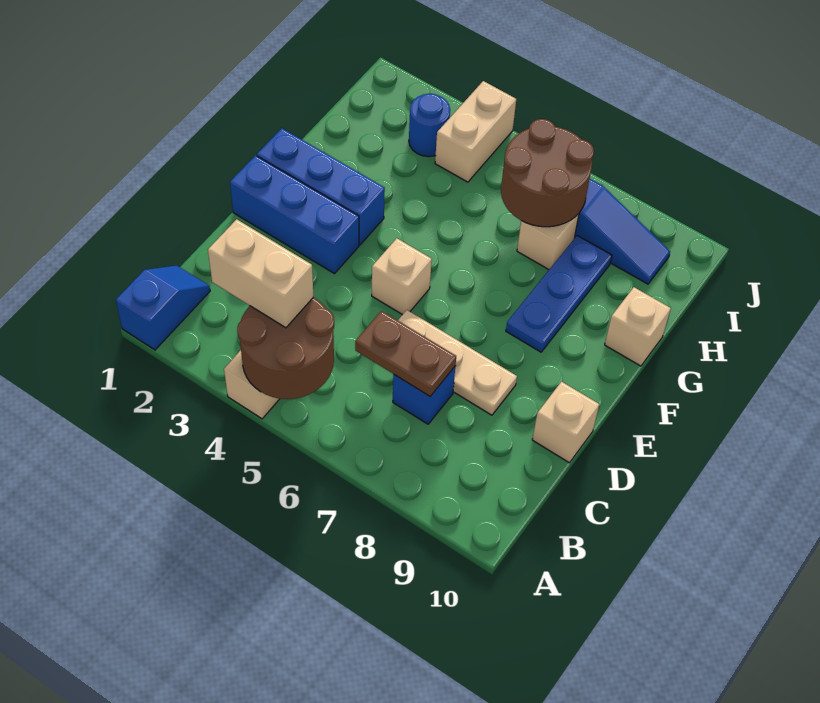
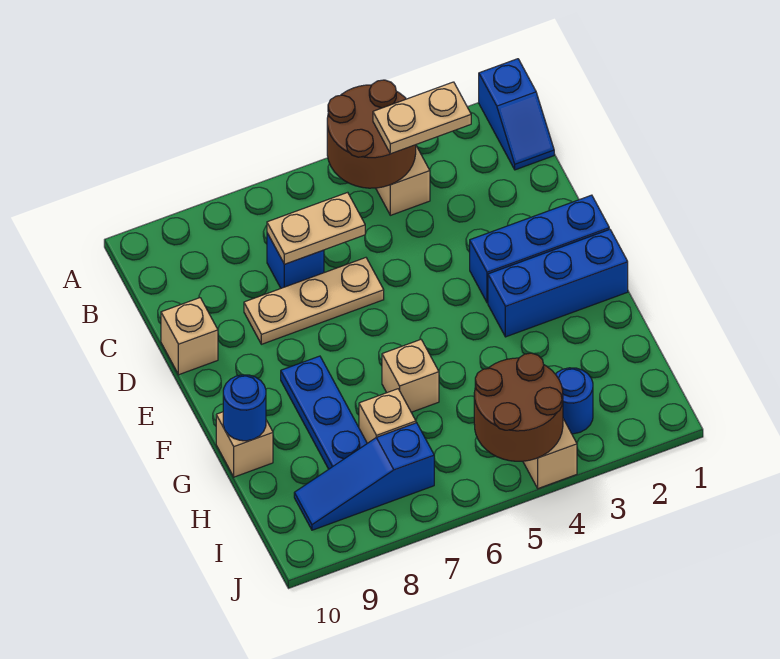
tan brick B3:B4 level 3 -> tan plate B3:B4 level 3
brown plate C6:C7 level 2 -> tan plate C6:C7 level 2
tan brick E5 level 1 -> tan brick G6 level 1
none -> blue round brick G10 level 2
brown round brick H6:I7 level 2 -> brown round brick I4:J5 level 2

